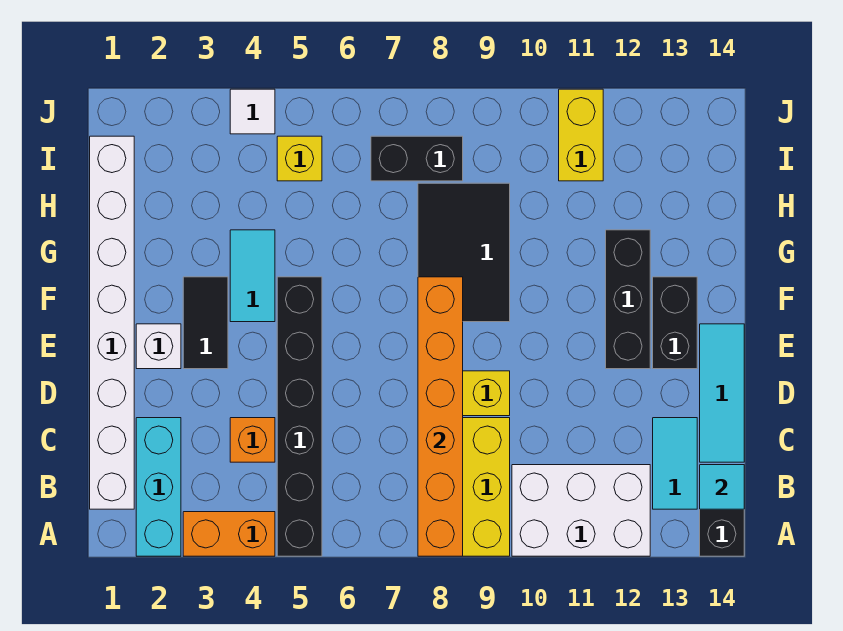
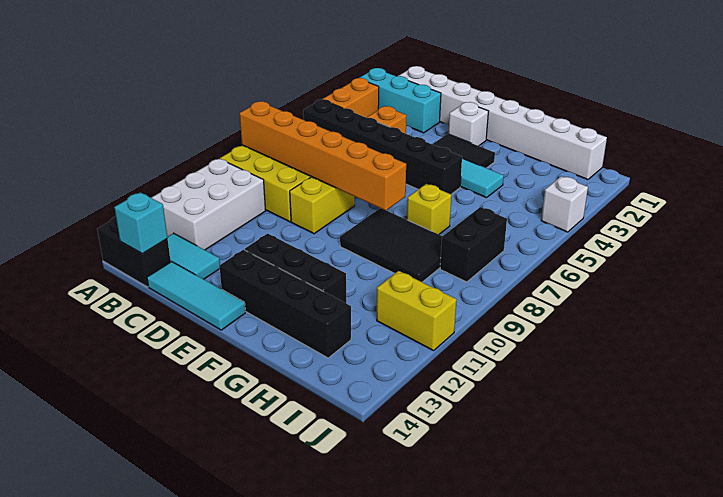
cyan tile B14 level 2 -> cyan brick B14 level 2
black brick E13:F13 level 1 -> black brick E13:H13 level 1
yellow brick I5 level 1 -> yellow brick G7 level 1
white tile J4 level 1 -> white brick J4 level 1

